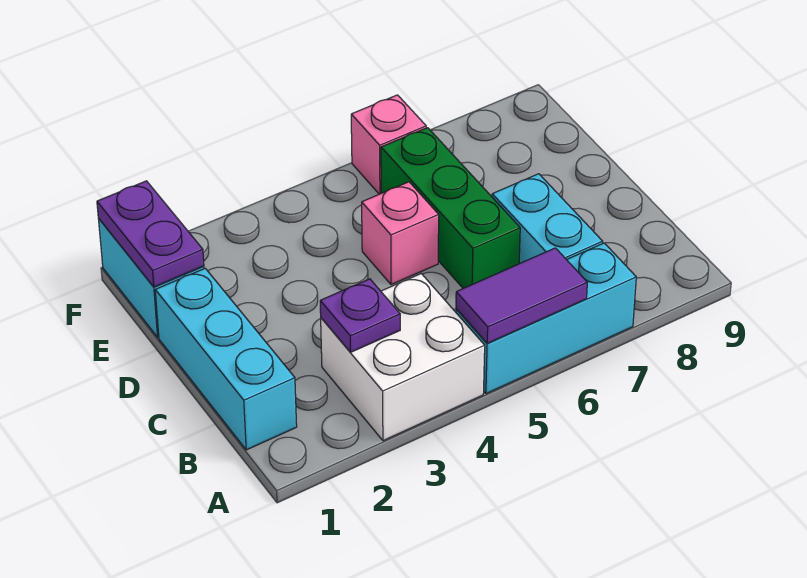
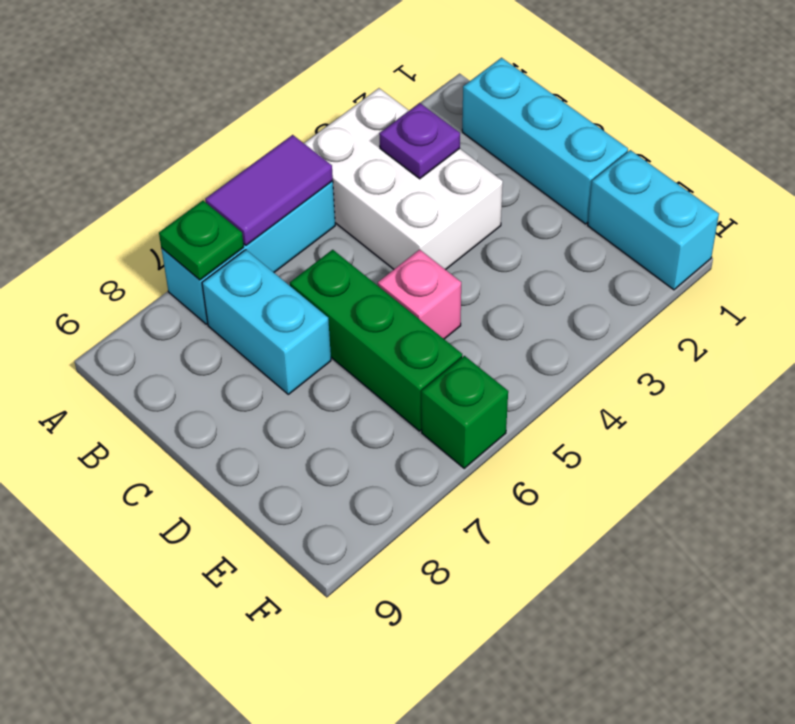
white brick A3:B4 level 1 -> white brick A3:C4 level 1
none -> green plate A7 level 2
purple plate E1:F1 level 2 -> none
pink brick F6 level 1 -> green brick F6 level 1

